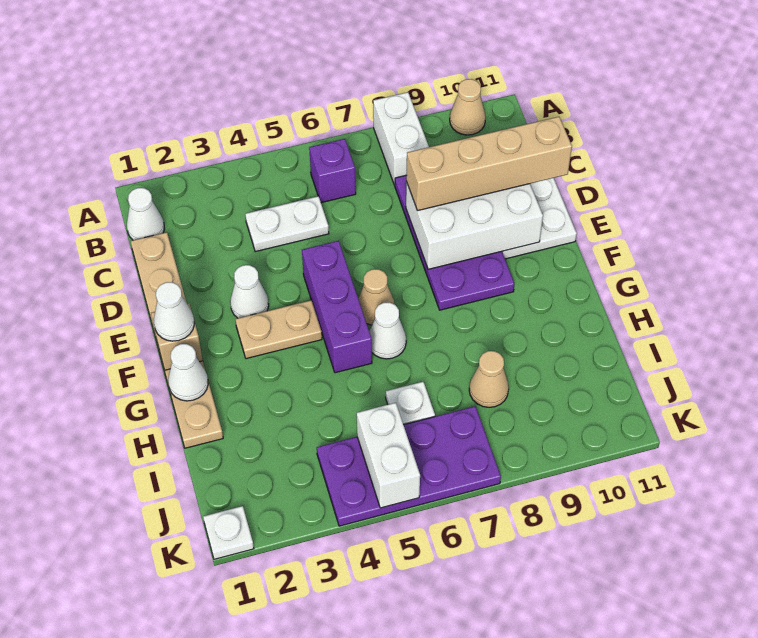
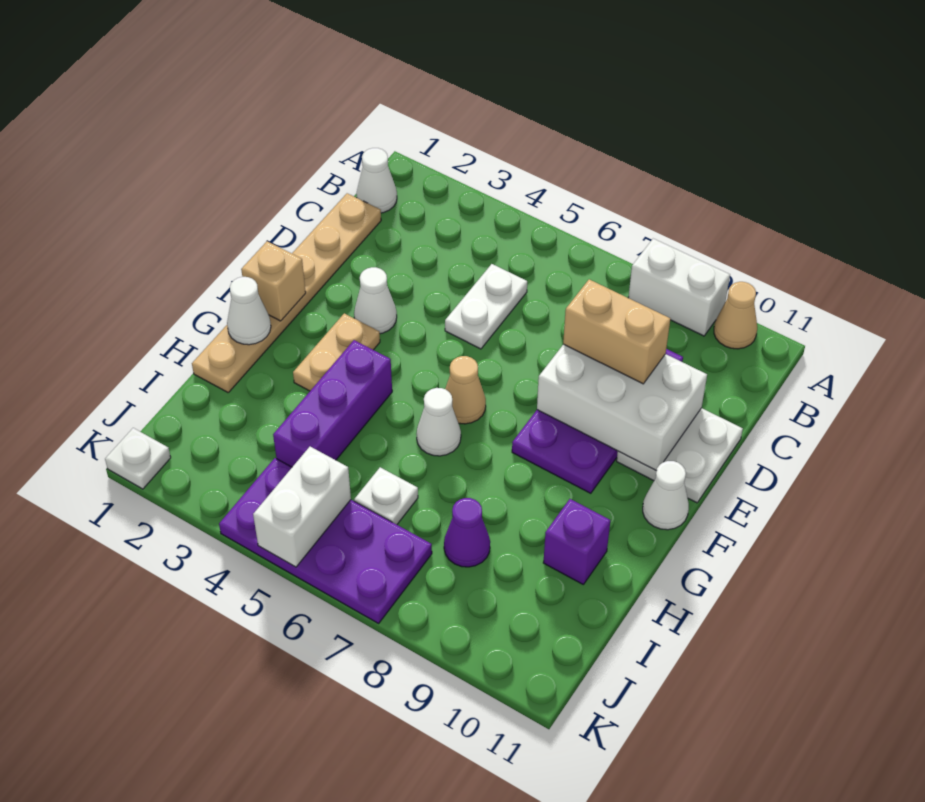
white brick A8:B8 level 1 -> white brick A8:A9 level 1
purple brick B6 level 1 -> purple brick H10 level 1
white plate C4:C5 level 1 -> white plate C5:D5 level 1
tan brick D8:D11 level 3 -> tan brick D8:D9 level 3
purple brick E5:G5 level 1 -> purple brick G4:I4 level 1
white cone F1 level 3 -> white cone F11 level 1
tan plate F3:F4 level 1 -> tan plate F3:G3 level 1
tan cone I8 level 1 -> purple cone I8 level 1

